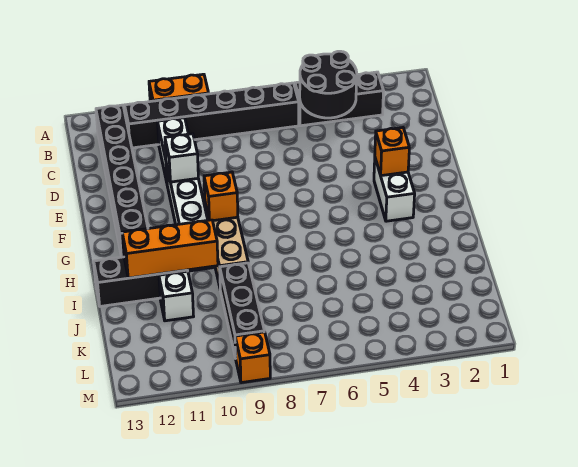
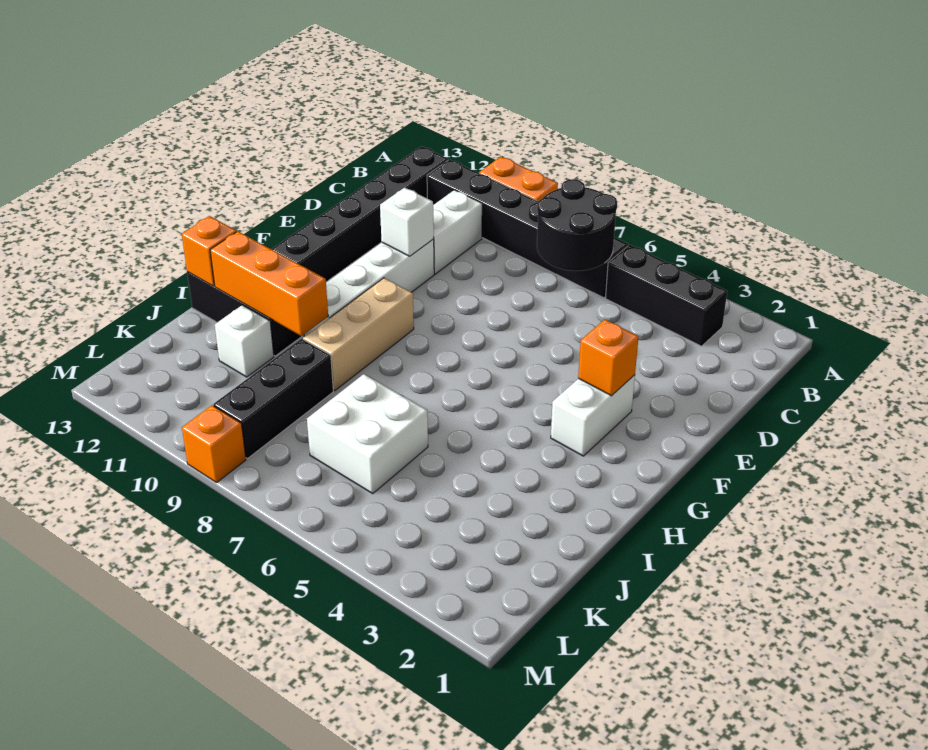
black round brick B4:C5 level 2 -> black round brick B6:C7 level 2
orange brick G9 level 2 -> orange brick I13 level 2
none -> white brick J6:K7 level 1

